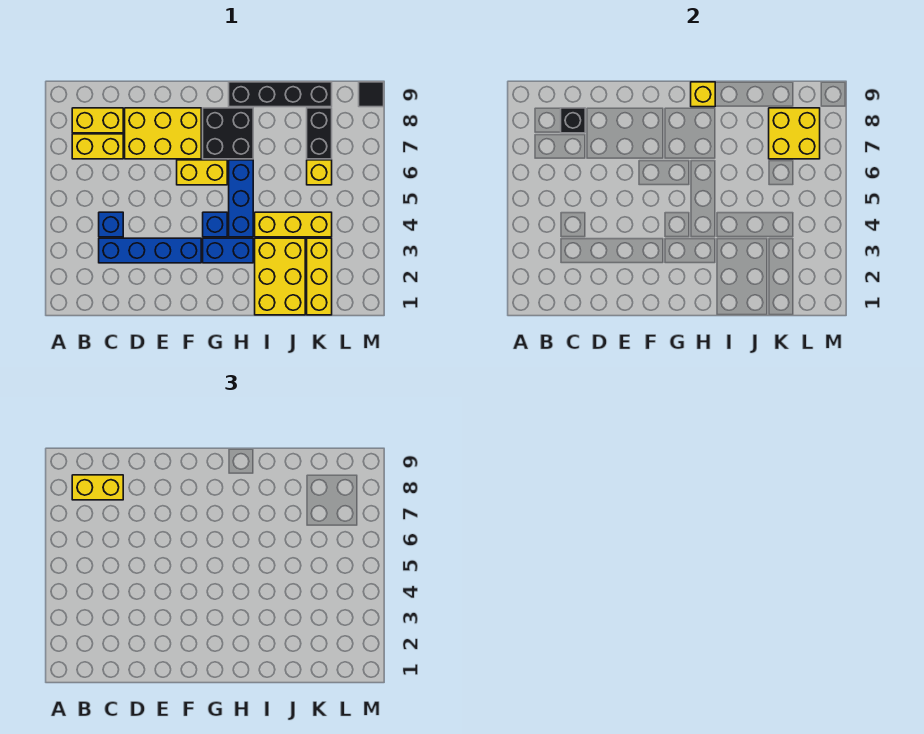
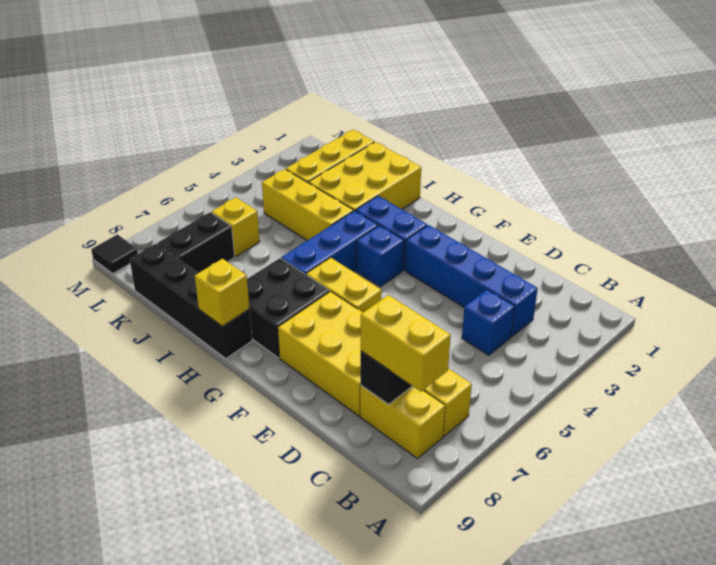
yellow brick K7:L8 level 2 -> none

